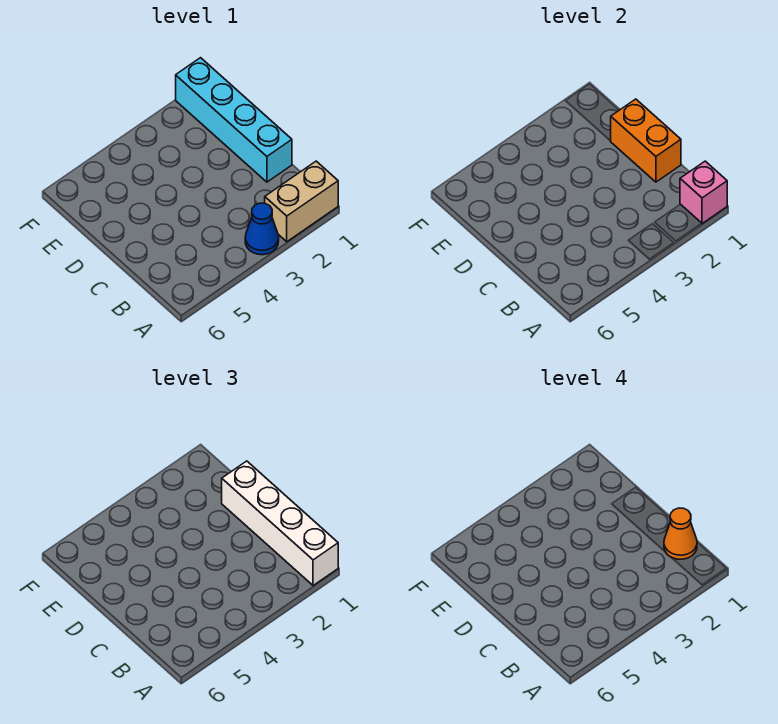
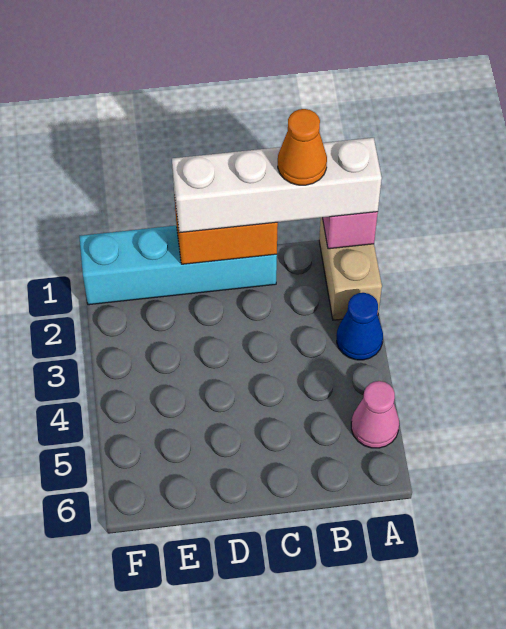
none -> pink cone A5 level 1

